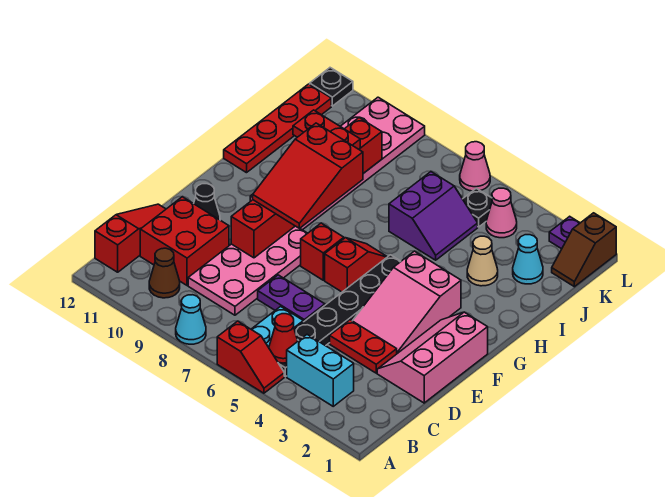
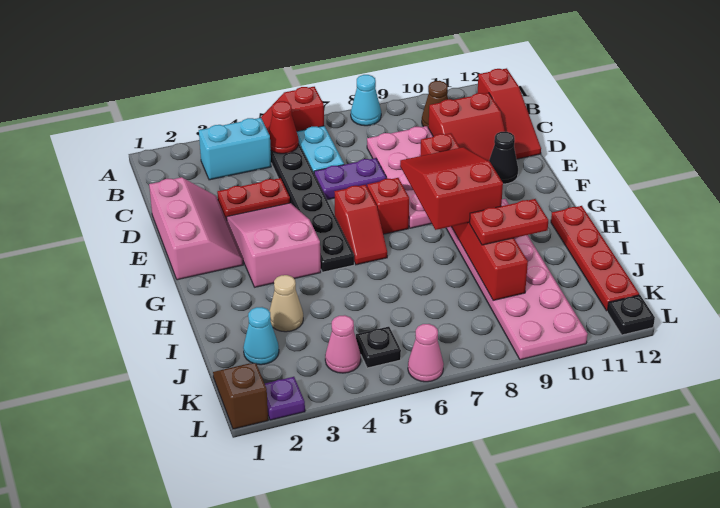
red brick C10:D11 level 1 -> red slope C10:D11 level 1 top C
purple slope I5:J6 level 1 top 6 -> none

